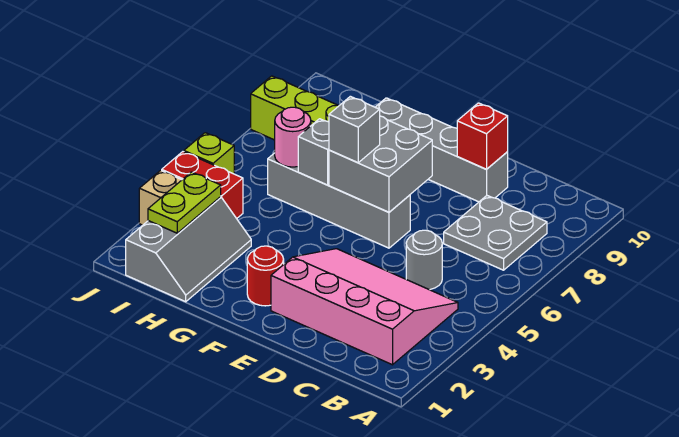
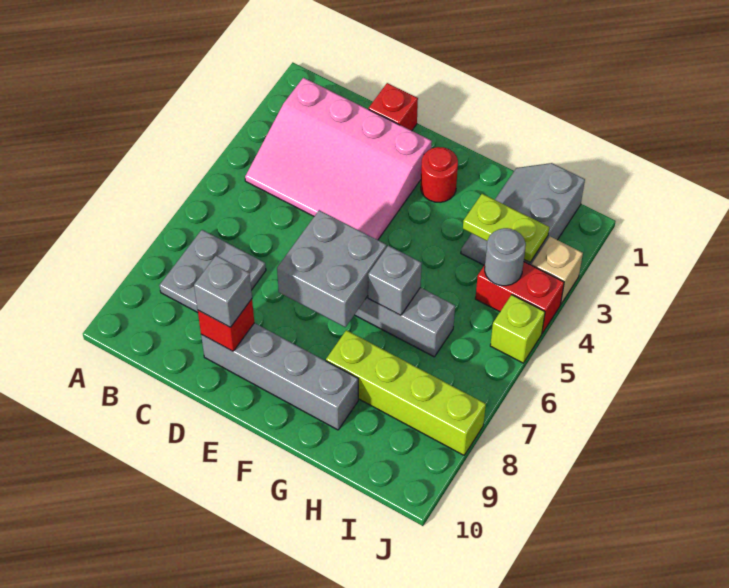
grey round brick C5 level 1 -> grey round brick I4 level 2
none -> red brick D1 level 1
grey brick F6 level 3 -> grey brick D9 level 3
pink round brick H6 level 2 -> none
lime plate I2:I3 level 2 -> lime plate H3:I3 level 2

